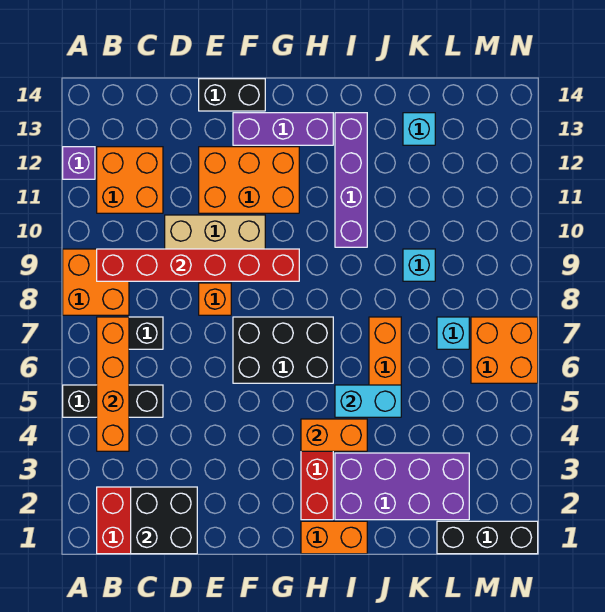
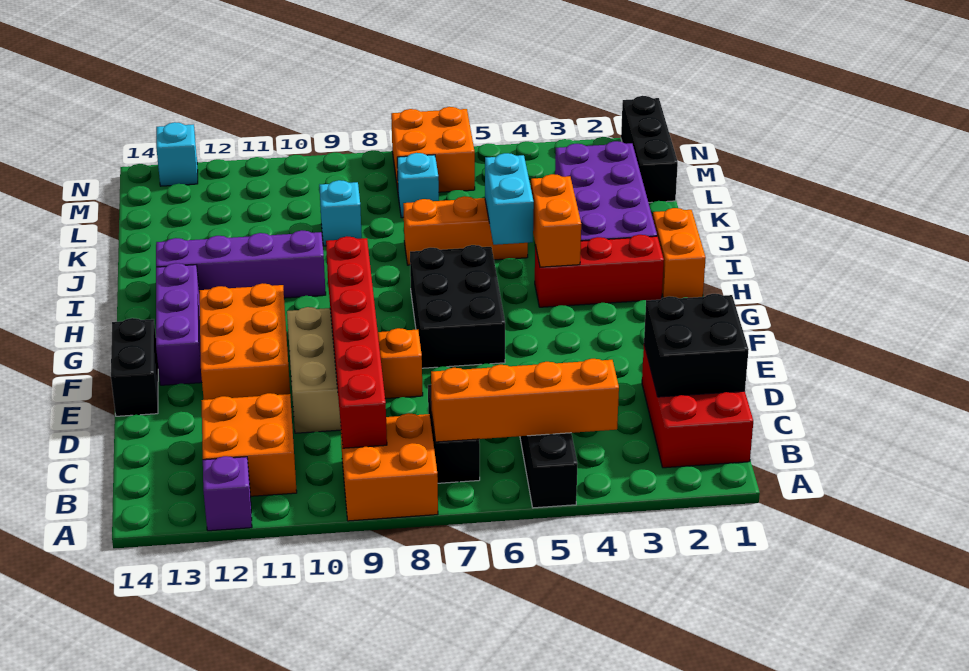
cyan brick K13 level 1 -> cyan brick N13 level 1

